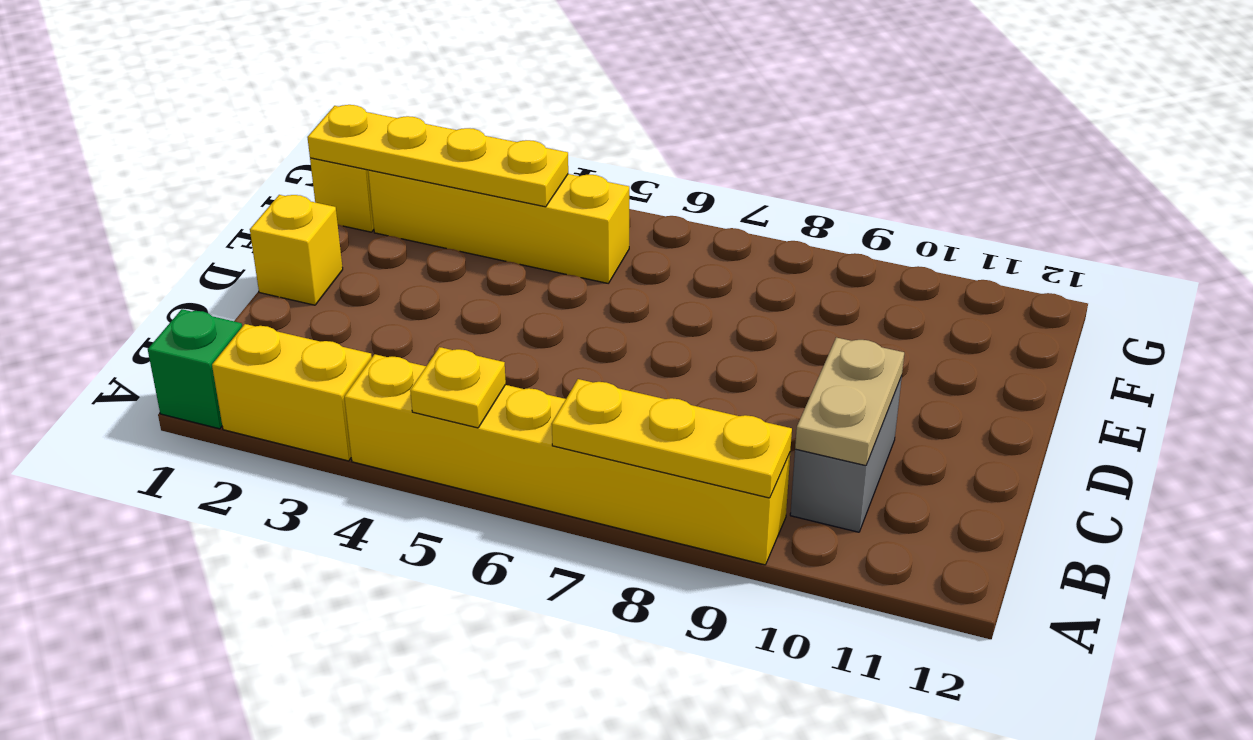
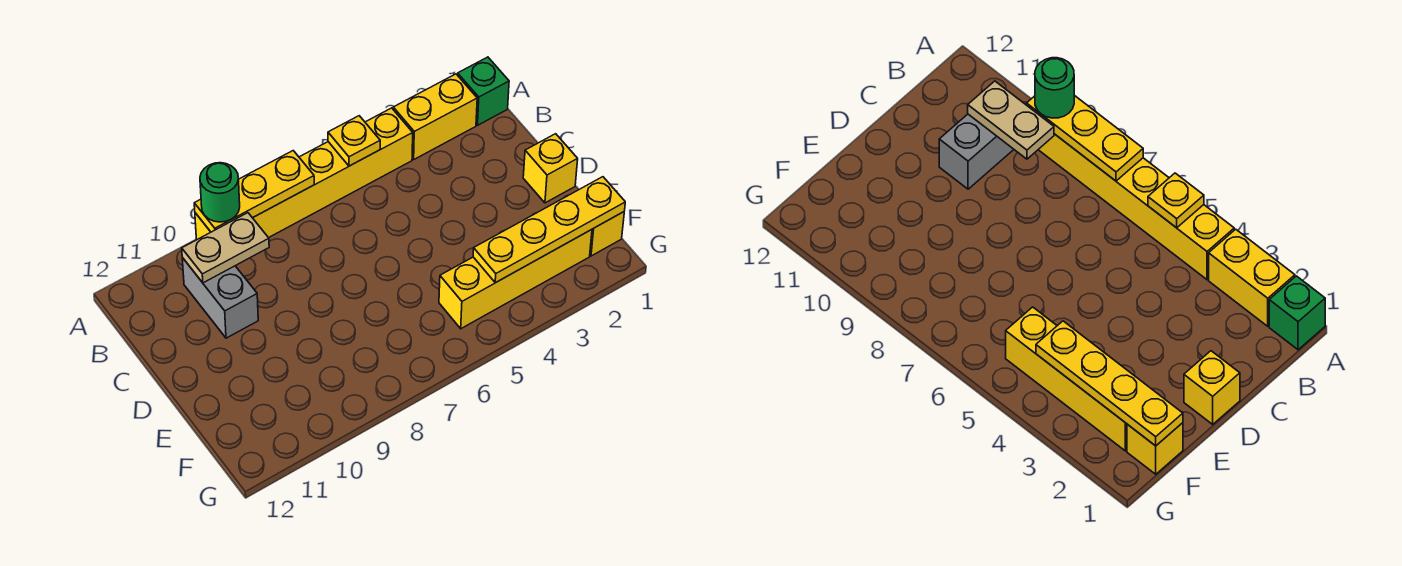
none -> green round brick A9 level 3
tan plate B10:C10 level 2 -> tan plate B9:B10 level 2

